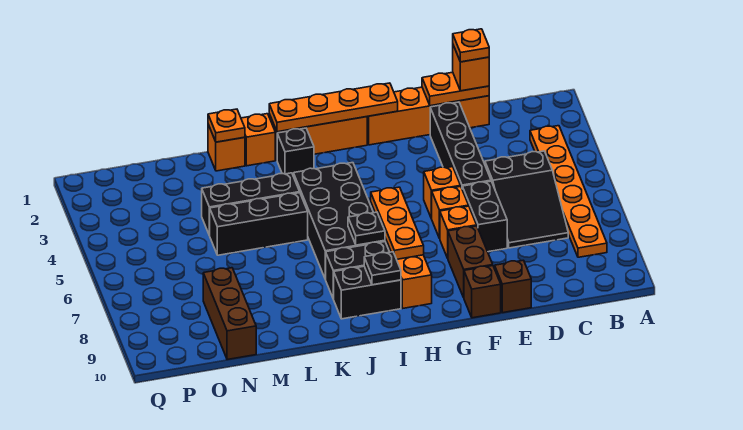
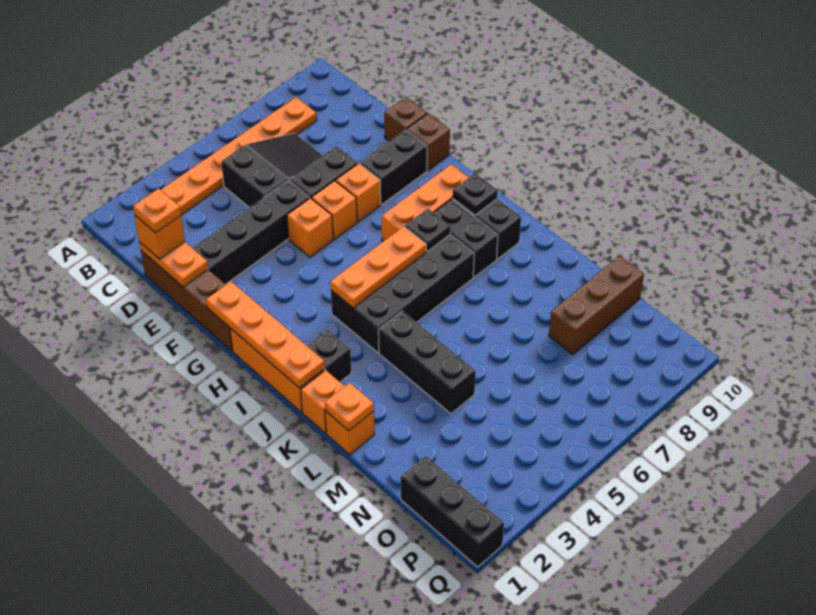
orange brick D1:G1 level 1 -> brown brick D1:G1 level 1
brown brick F8:F9 level 1 -> black brick F8:F9 level 1
orange plate H6:H8 level 2 -> orange plate I4:I6 level 2
black brick K5:M5 level 1 -> black brick O1:Q1 level 1

